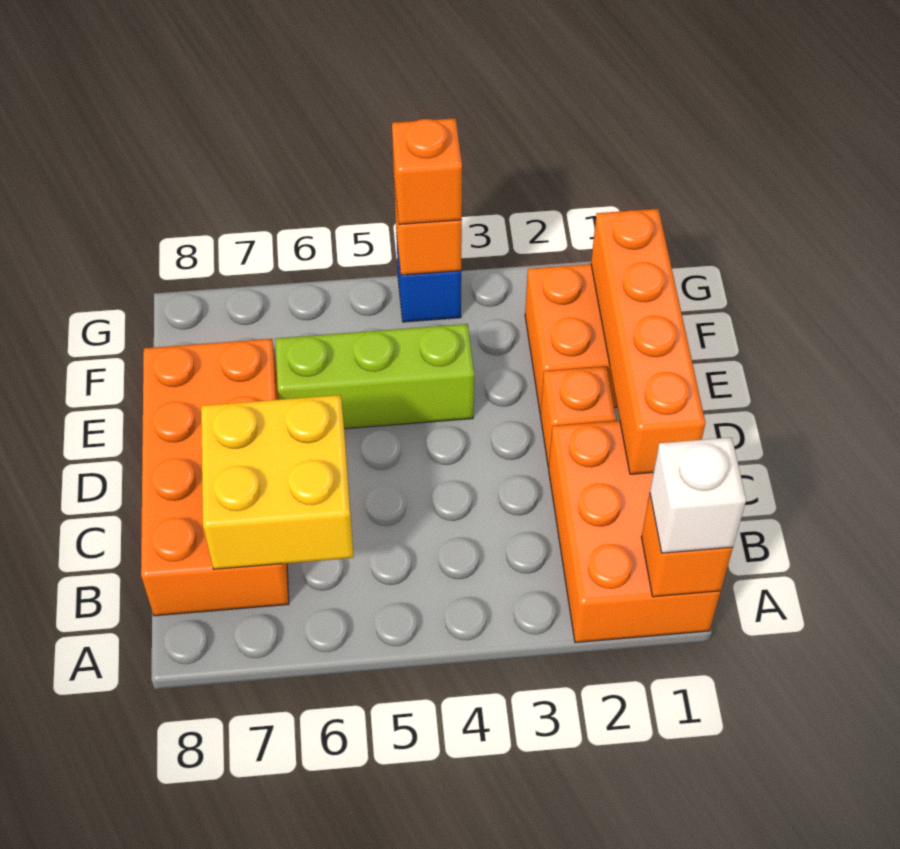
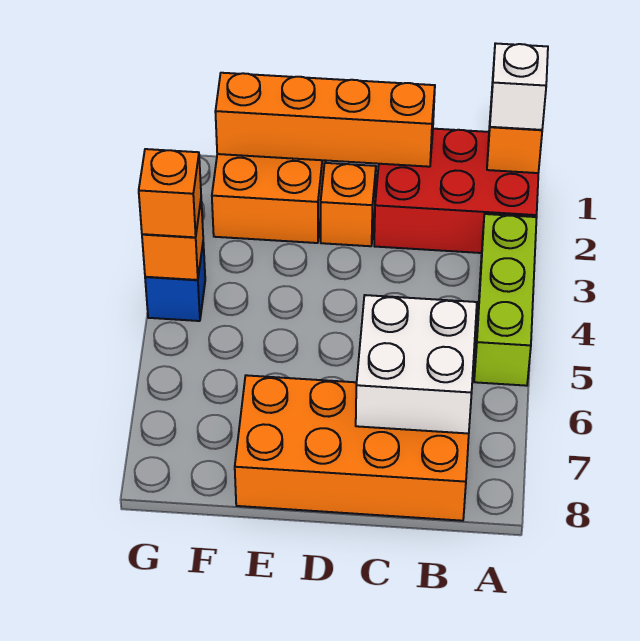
orange brick A1:C2 level 1 -> red brick A1:C2 level 1
yellow brick B6:C7 level 2 -> white brick B6:C7 level 2
lime brick E4:E6 level 1 -> lime brick A3:A5 level 1

